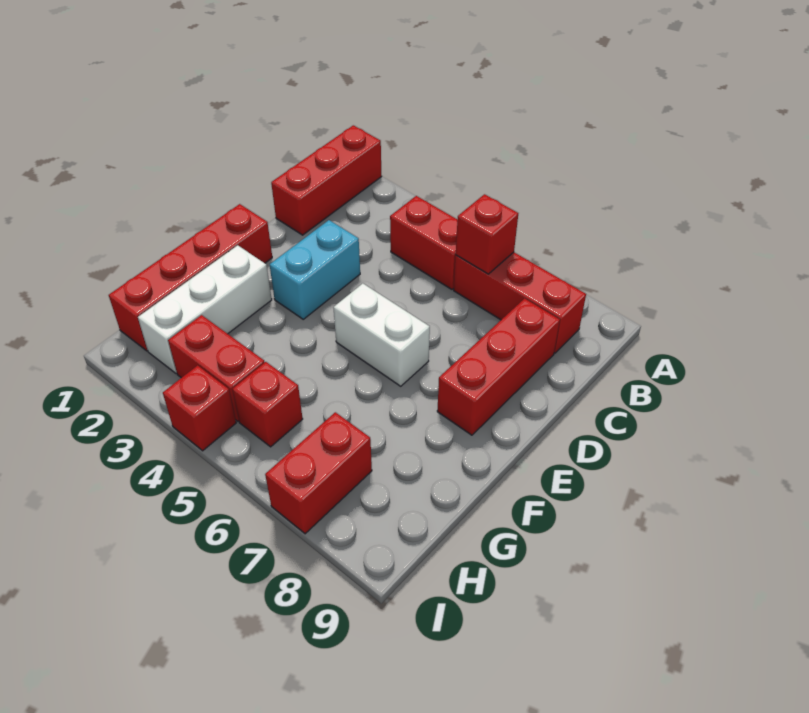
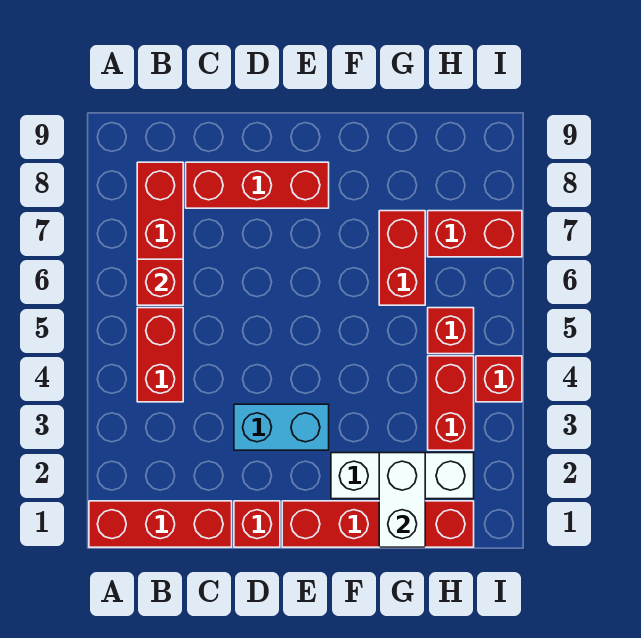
none -> red brick D1 level 1
white brick E5:E6 level 1 -> white brick G1:G2 level 2
none -> red brick G6:G7 level 1

